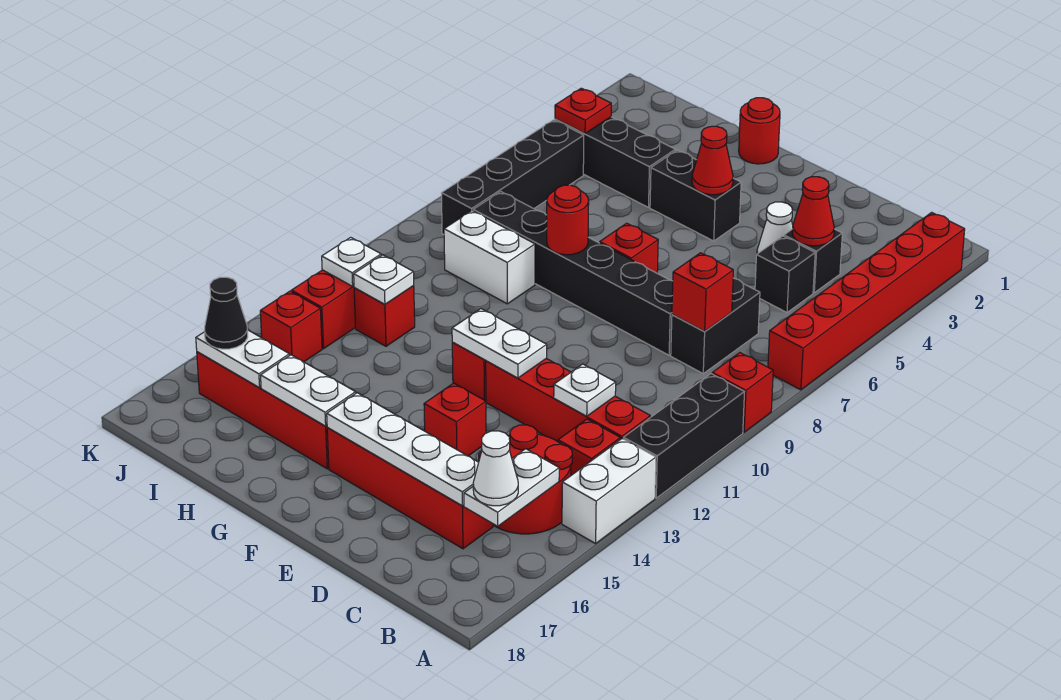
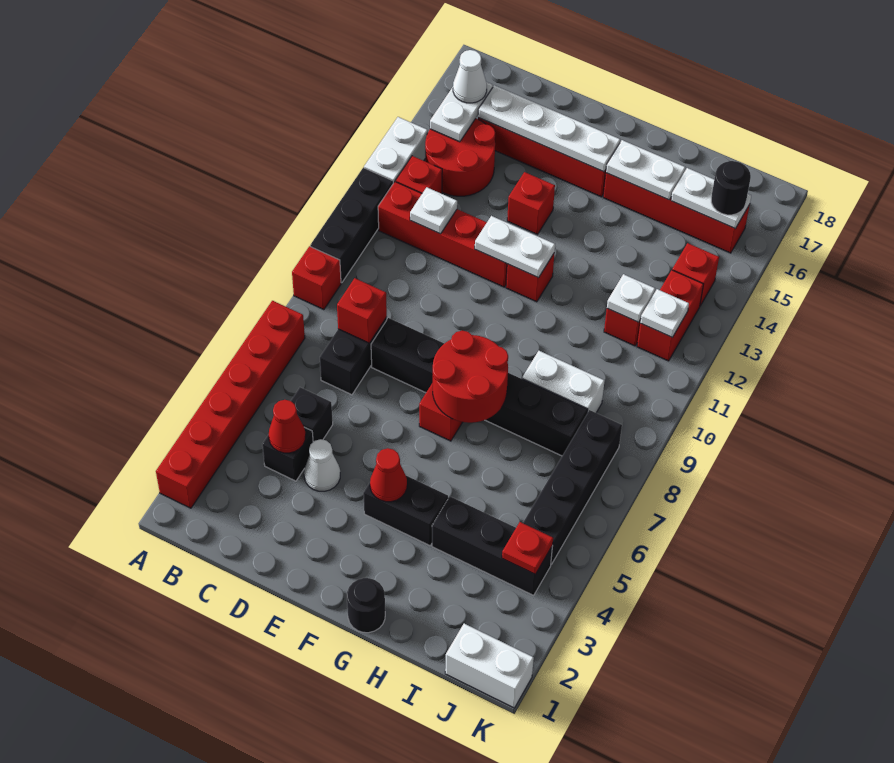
red round brick G1 level 1 -> black round brick G1 level 1
red round brick G8 level 2 -> red round brick F7:G8 level 2
none -> white brick J1:K1 level 1
black cone J16 level 3 -> black round brick J16 level 3

